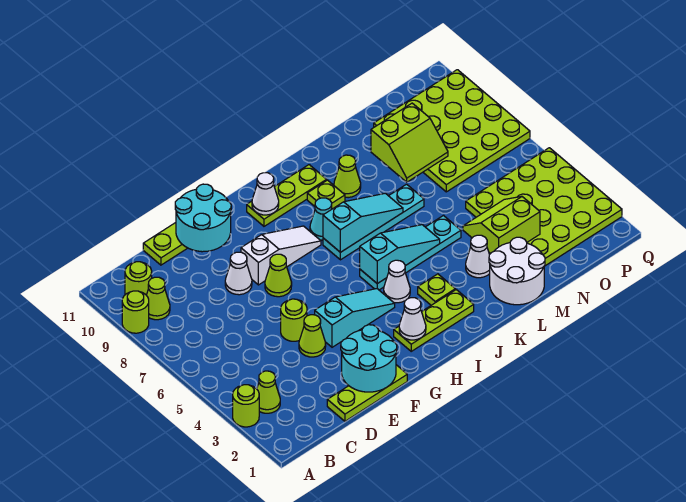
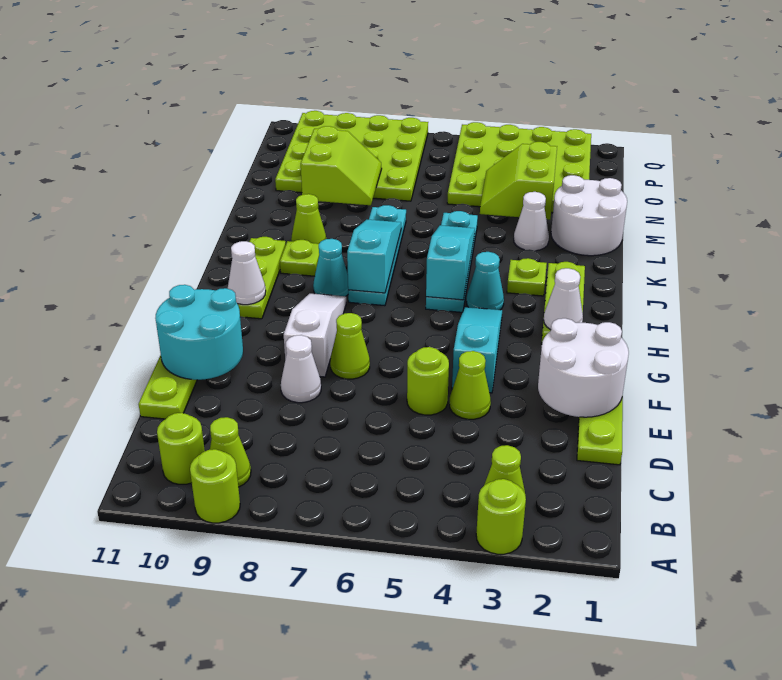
cyan round brick E1:F2 level 2 -> white round brick E1:F2 level 2
white cone I4 level 1 -> cyan cone I4 level 1

